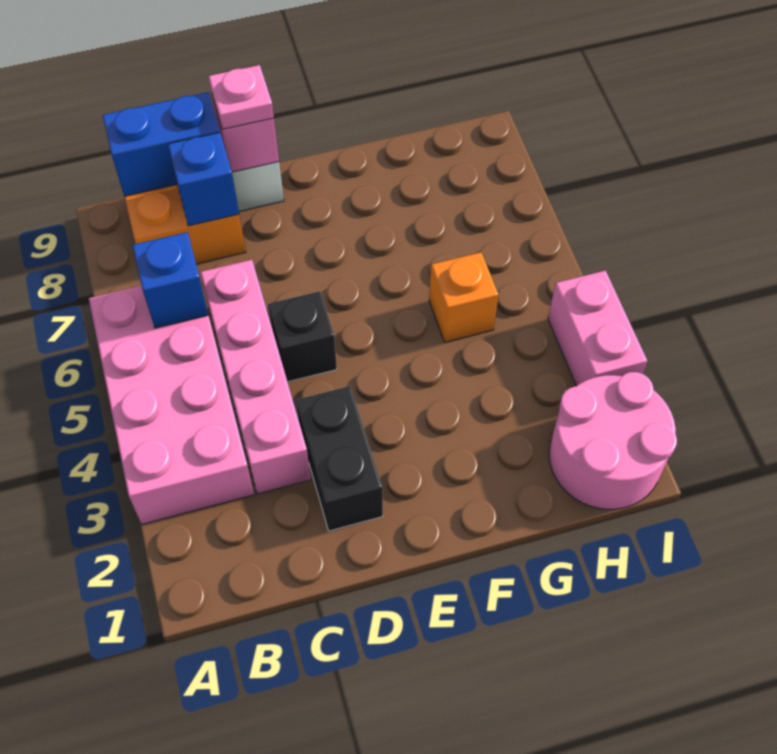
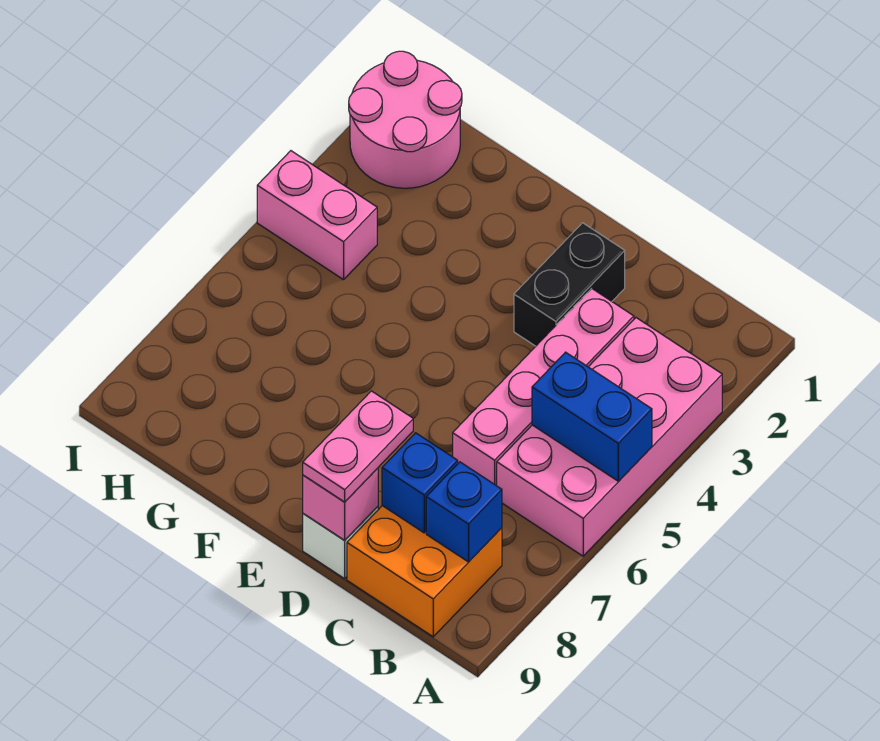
blue brick B6 level 2 -> blue brick B8 level 2
blue brick B9:C9 level 2 -> blue brick A5:B5 level 2
black brick D5 level 1 -> none
pink plate D9 level 3 -> pink plate D8:D9 level 3
orange brick G5 level 1 -> none
pink brick I3:I4 level 1 -> pink brick H4:I4 level 1

